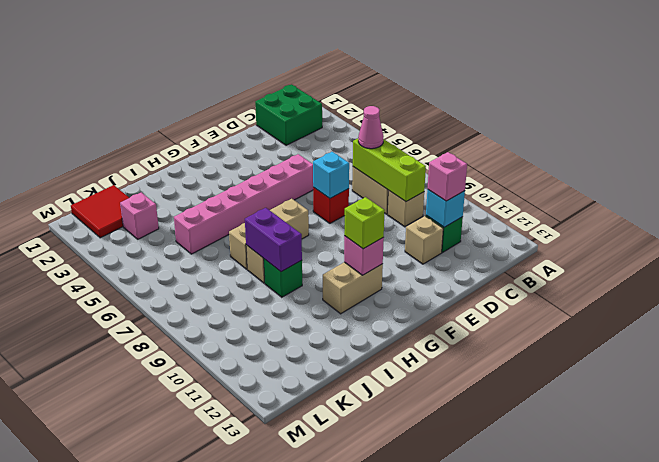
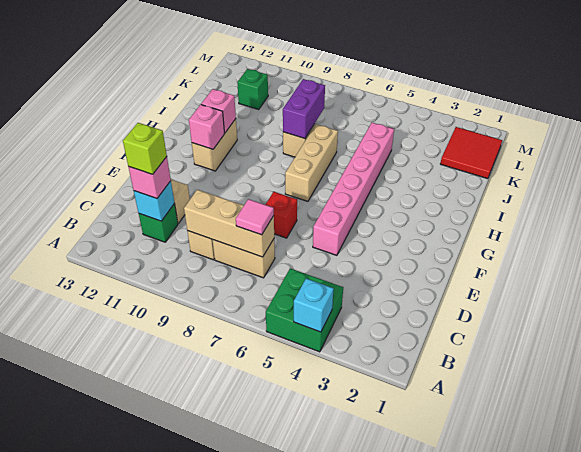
green brick B1:C2 level 1 -> green brick A4:B5 level 1
lime brick C7:C9 level 2 -> tan brick C7:C9 level 2
pink cone C7 level 3 -> pink tile C7 level 3
cyan brick E7 level 2 -> cyan brick A4 level 2
lime brick G11 level 3 -> lime brick C11 level 4
purple brick I8:I9 level 2 -> purple brick I8:J8 level 2
green brick I9 level 1 -> green brick K11 level 1
pink brick K3 level 1 -> pink brick H11 level 2

